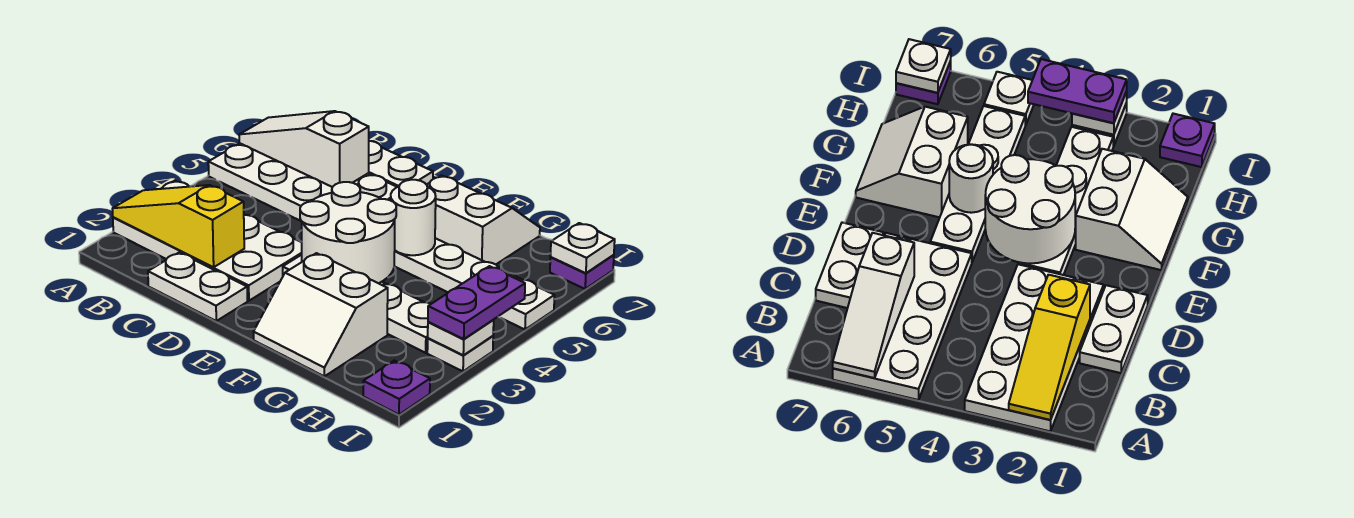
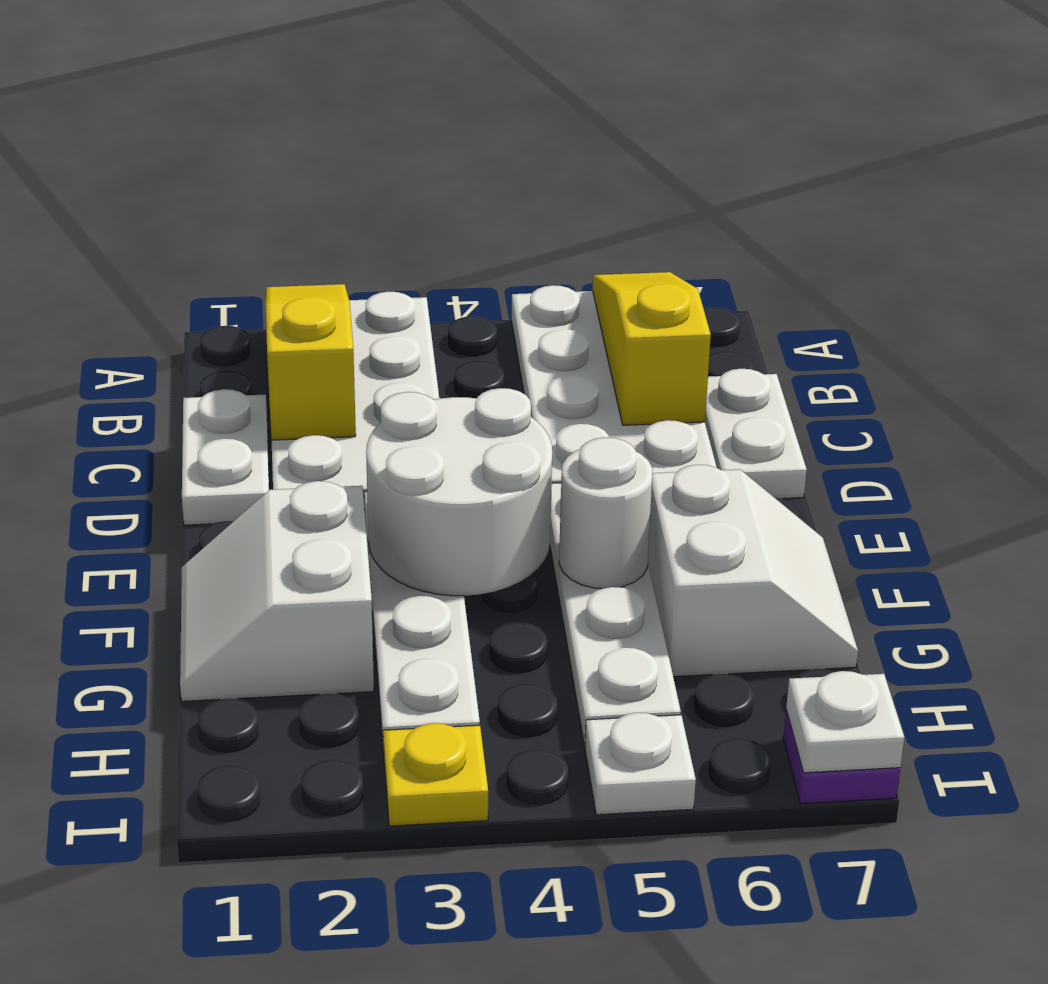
white slope A6:C6 level 2 top C -> yellow slope A6:C6 level 2 top C
purple plate I1 level 1 -> none
white plate I3 level 1 -> yellow plate I3 level 1
white plate I3 level 2 -> none
purple plate I3:I4 level 3 -> none

